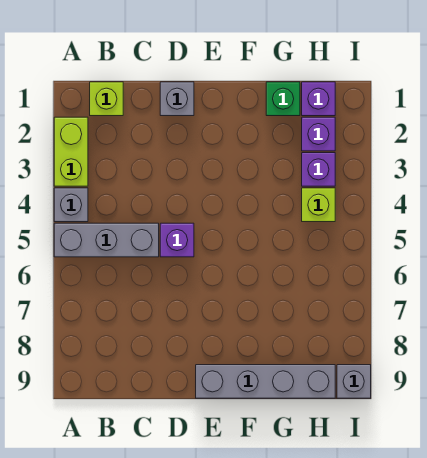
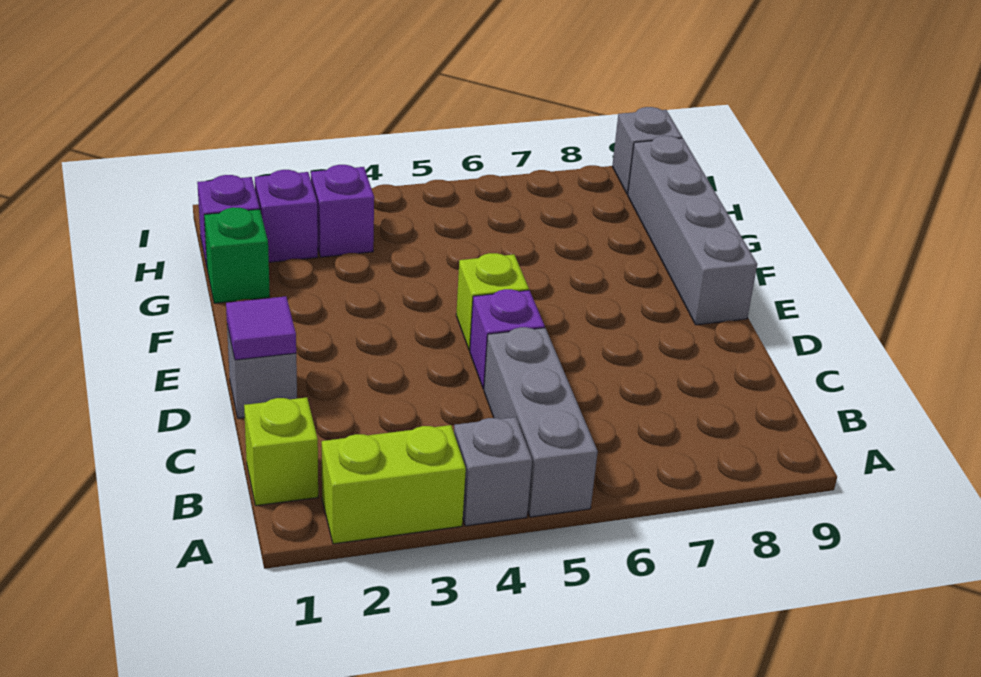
none -> purple tile D1 level 2
lime brick H4 level 1 -> lime brick E5 level 1

